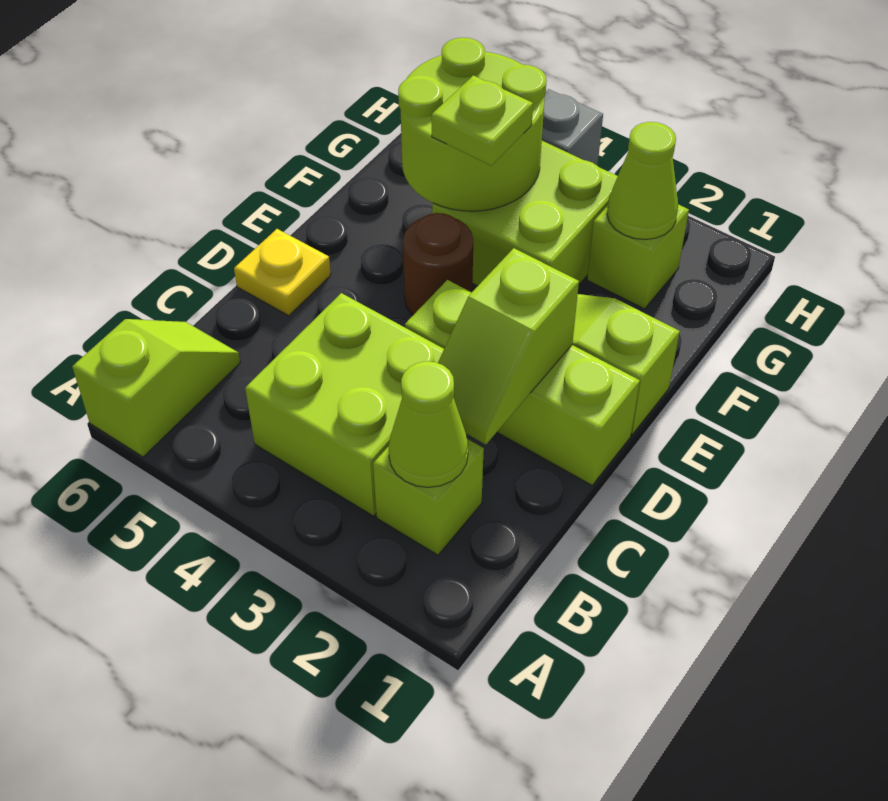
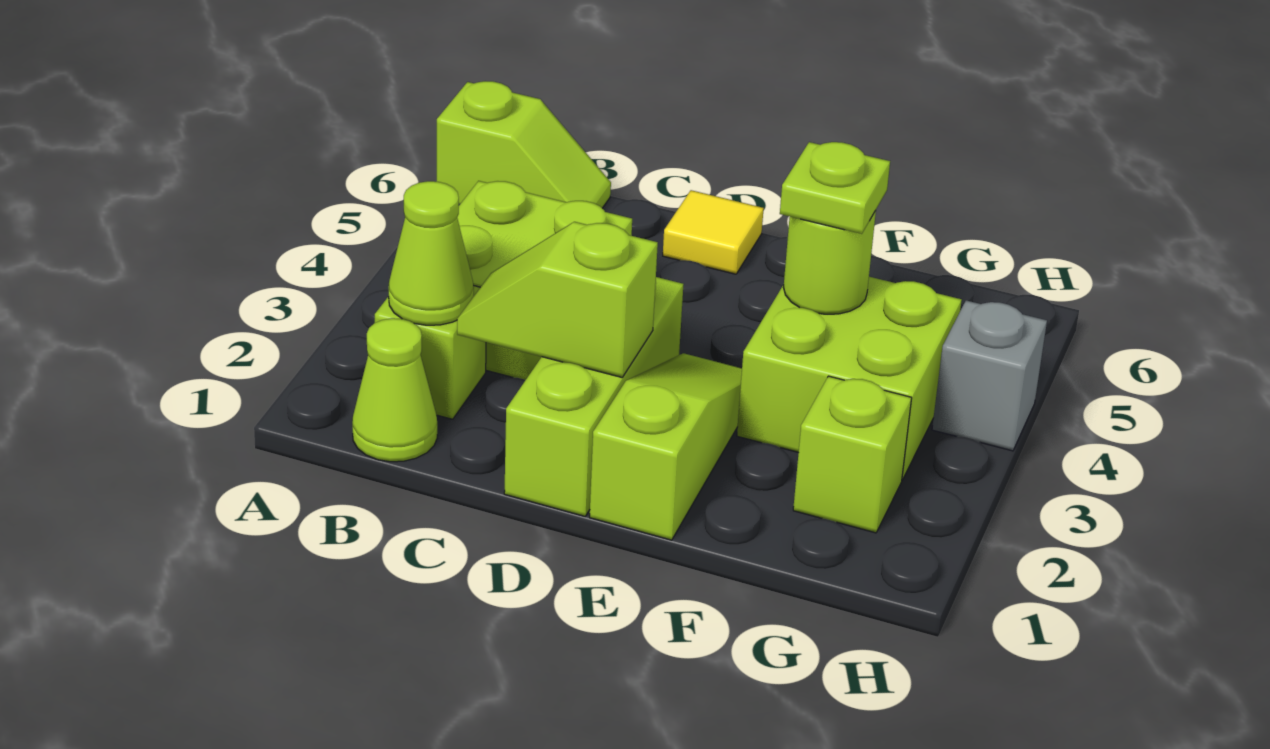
yellow plate D6 level 1 -> yellow tile D6 level 1
brown round brick E4 level 1 -> none
lime round brick F4:G5 level 2 -> lime round brick F4 level 2
lime cone G2 level 2 -> lime cone B1 level 1

